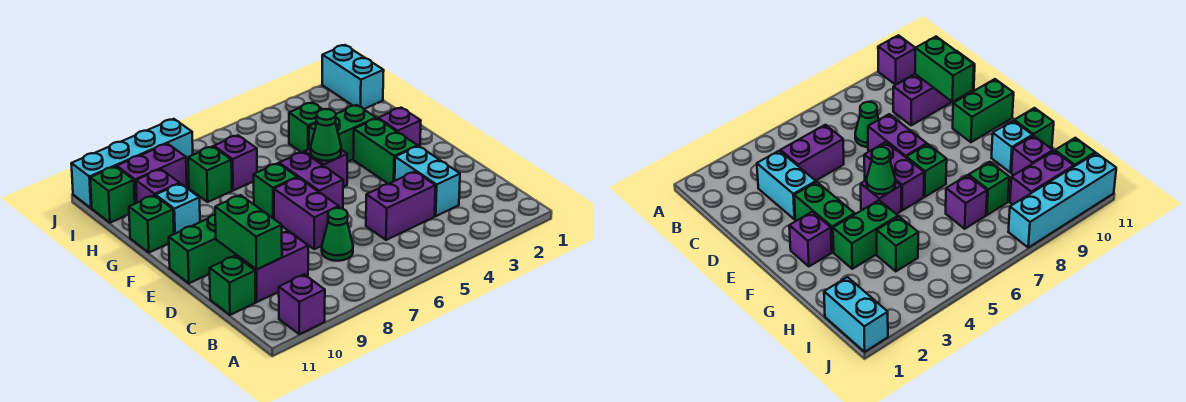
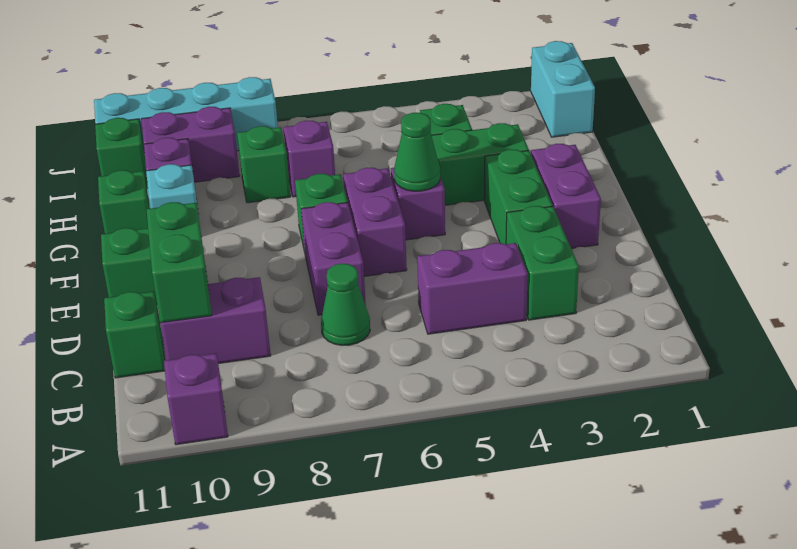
cyan brick C3:D3 level 1 -> green brick C3:D3 level 1
purple brick F2 level 1 -> purple brick E2:F2 level 1

